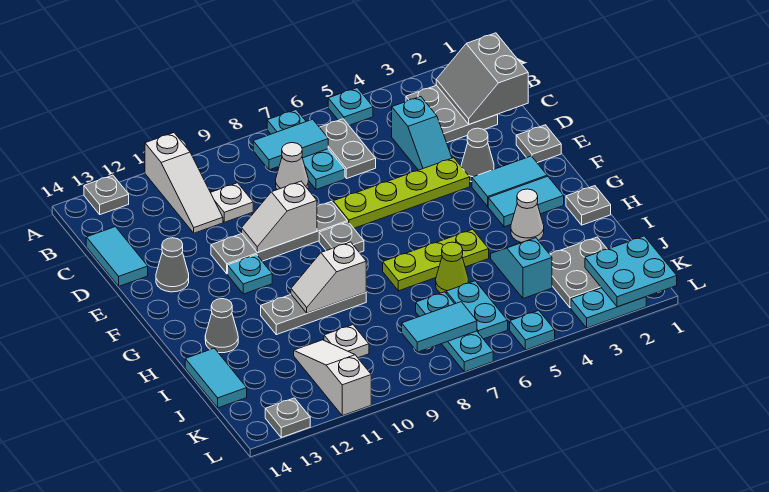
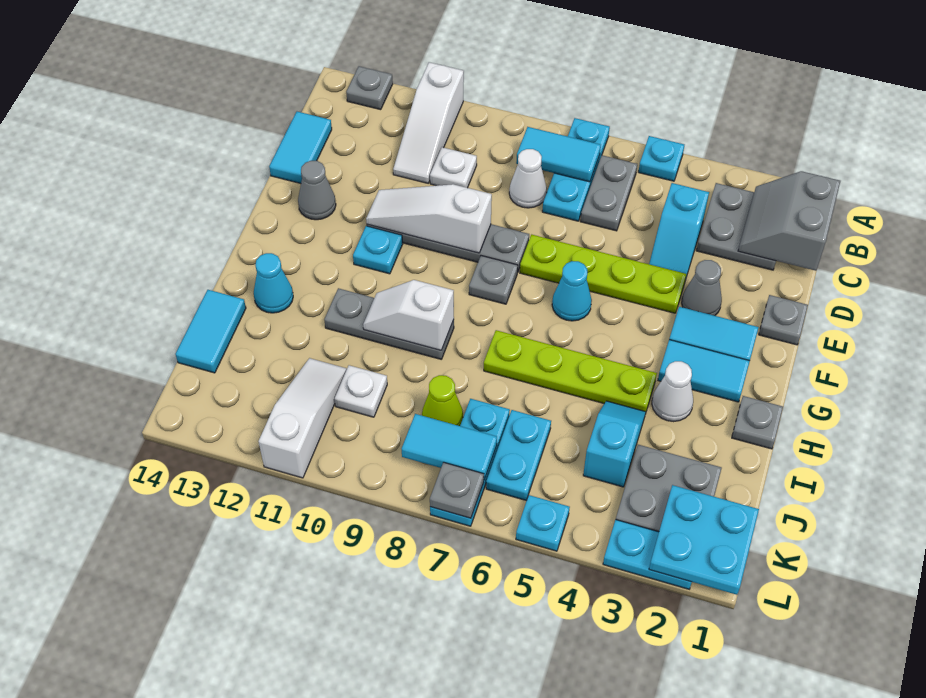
white slope E9:E10 level 2 top 9 -> white slope E9:E11 level 2 top 9
none -> cyan cone F6 level 1
lime plate H5:H7 level 1 -> lime plate H4:H7 level 1
grey cone H13 level 1 -> cyan cone H13 level 1
lime cone I6 level 1 -> lime cone J8 level 1
grey plate L13 level 1 -> grey plate L7 level 2

